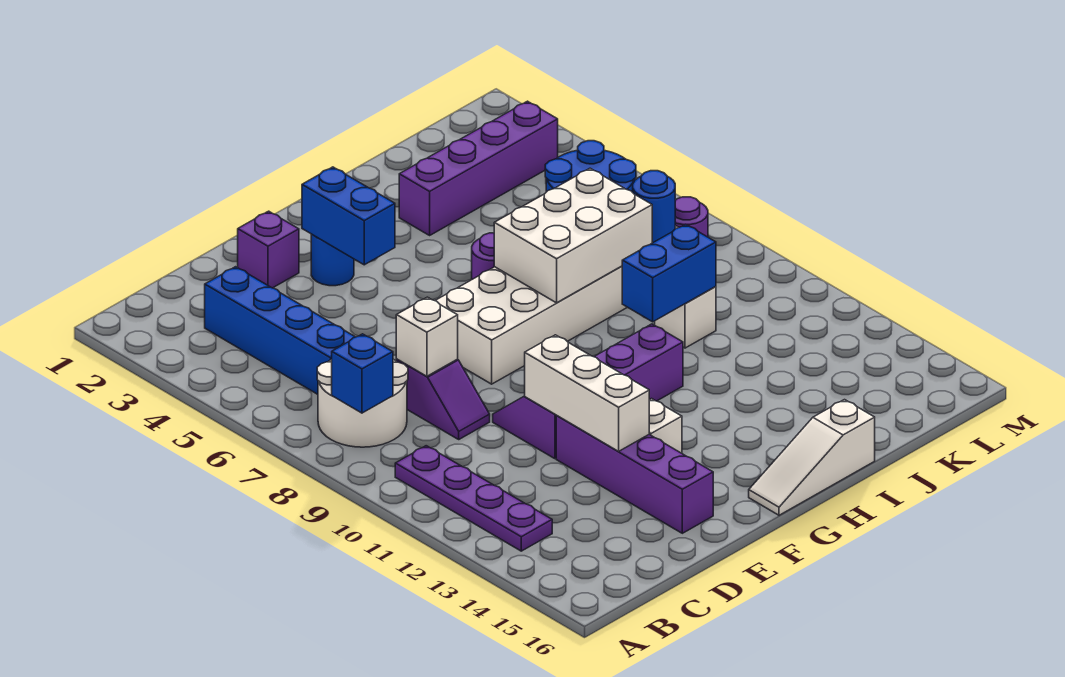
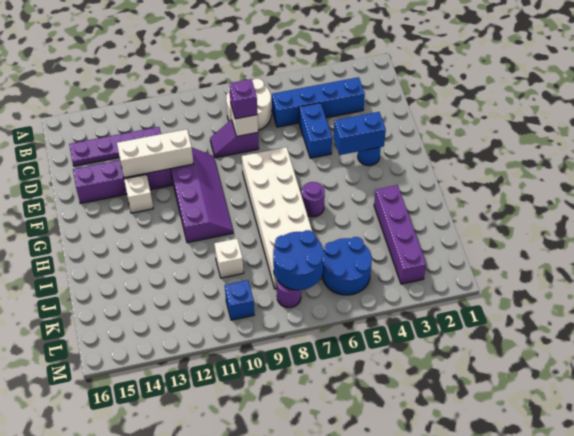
blue brick B8 level 2 -> blue brick L10 level 1
purple plate B10:B13 level 1 -> purple plate C12:C15 level 1
purple brick E2 level 1 -> purple brick D8 level 3
white slope G16:I16 level 1 top I -> none
white brick H7:J8 level 2 -> none
blue brick I10:J10 level 2 -> blue brick D5:E5 level 1
blue round brick K8 level 2 -> blue round brick K7:L8 level 2

